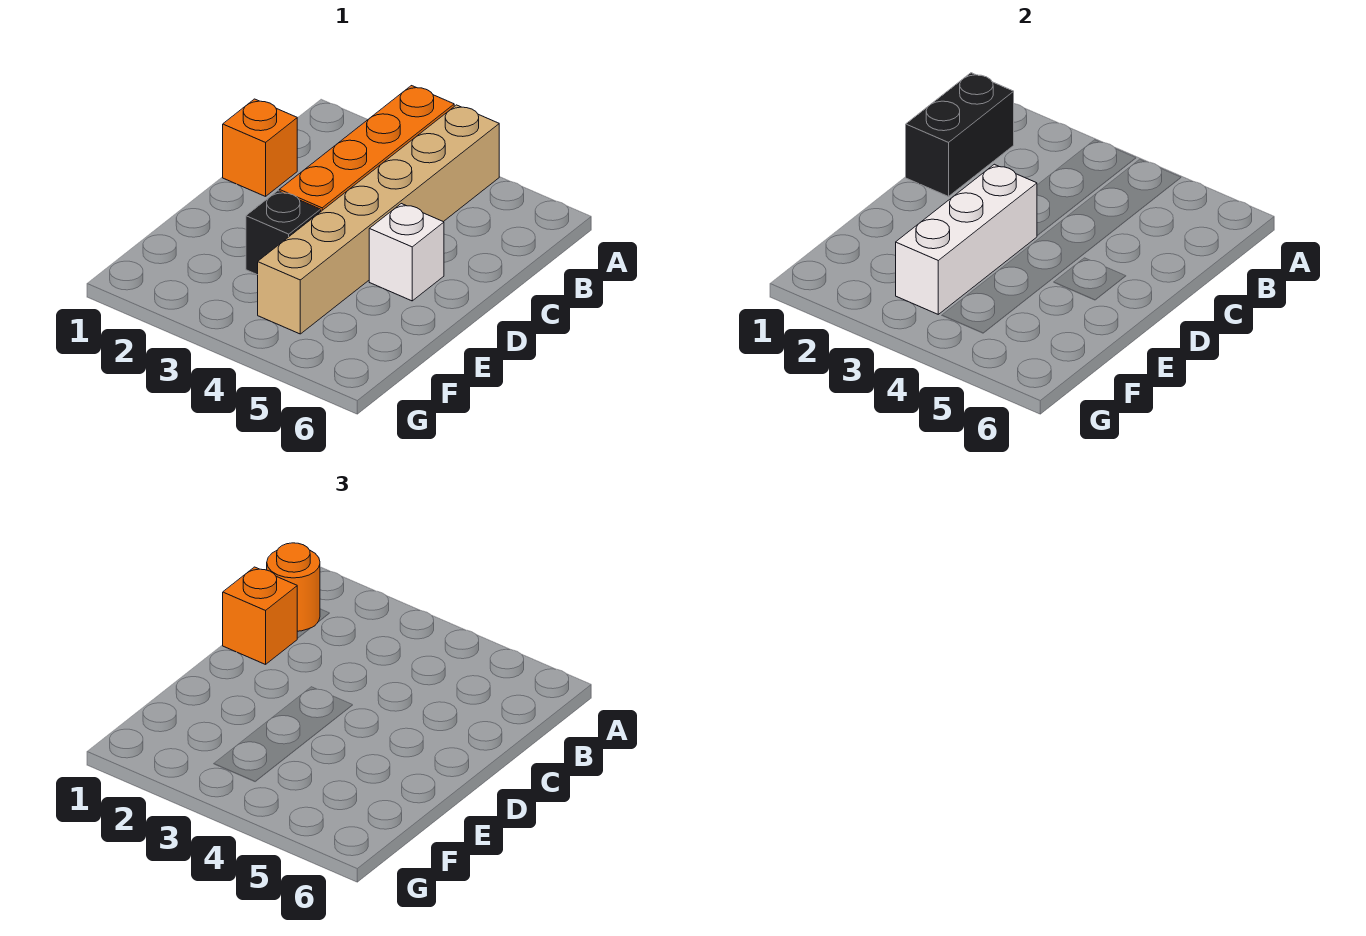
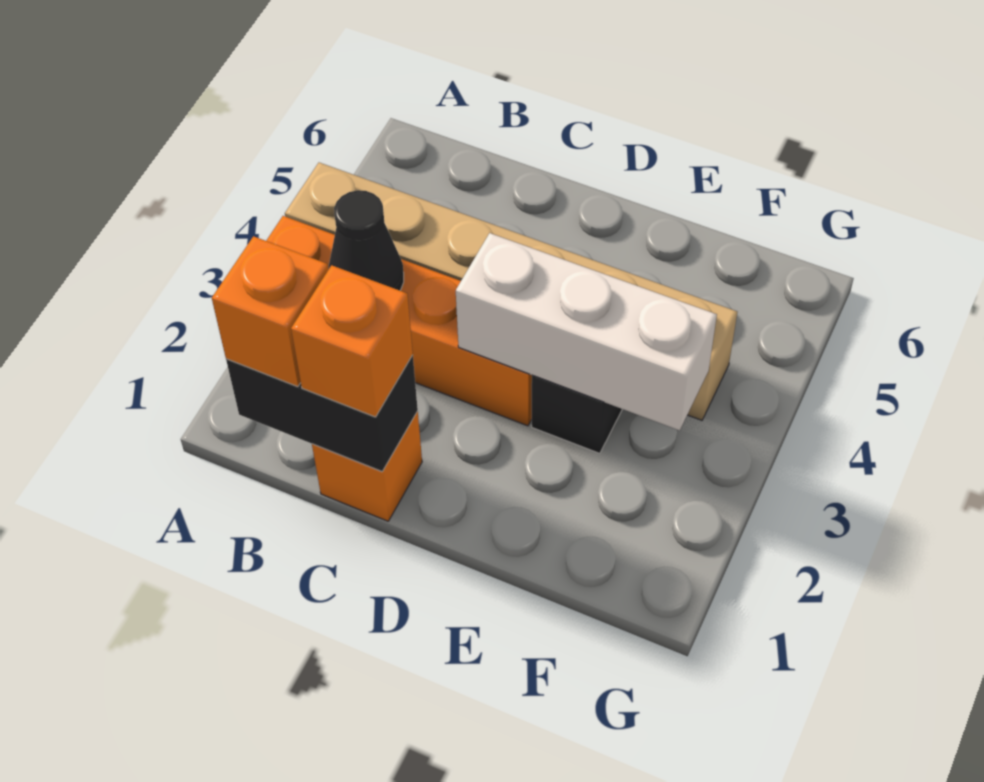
orange round brick B1 level 3 -> orange brick B1 level 3
none -> black cone B3 level 2
white brick D5 level 1 -> none

